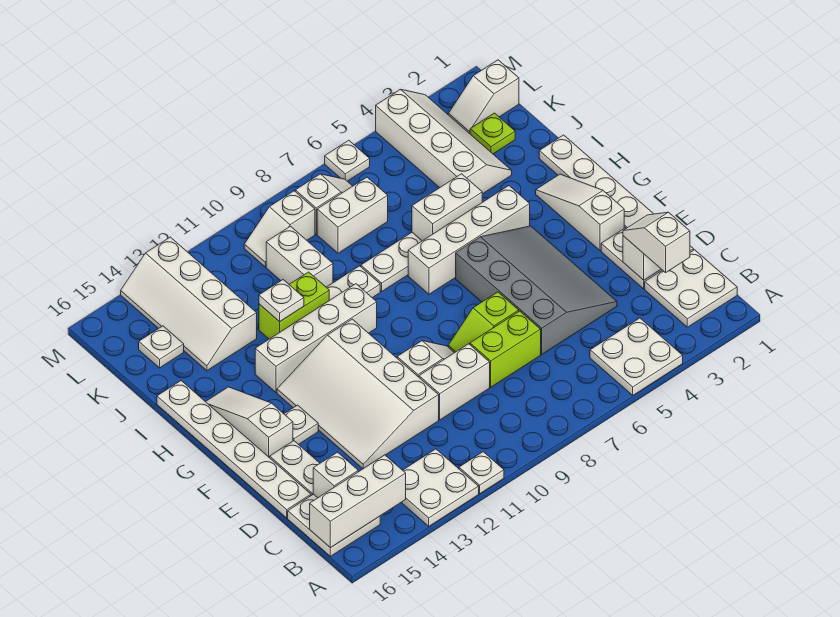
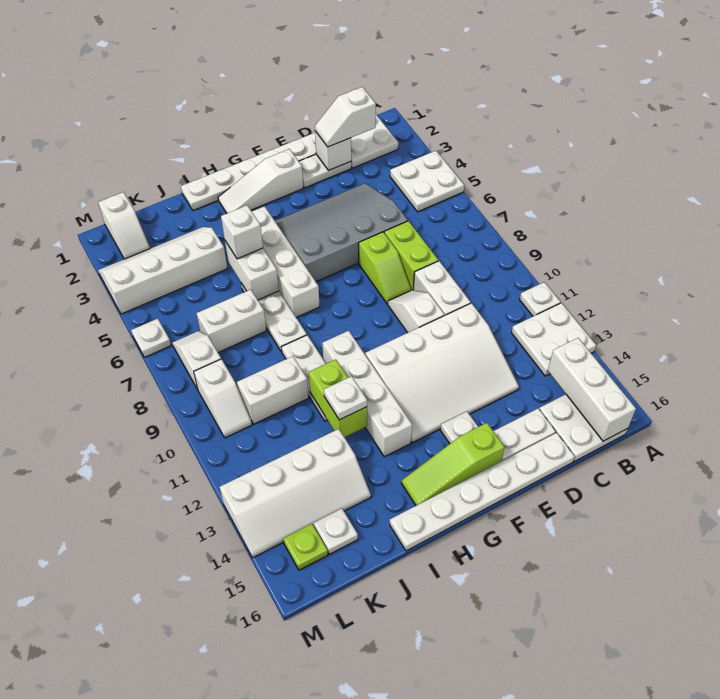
white brick C15 level 2 -> white brick I5 level 3
white slope F15:H15 level 1 top F -> lime slope F15:H15 level 1 top F
lime plate K2 level 1 -> lime plate L15 level 1
white brick K7:K8 level 1 -> white brick J7:K7 level 1

